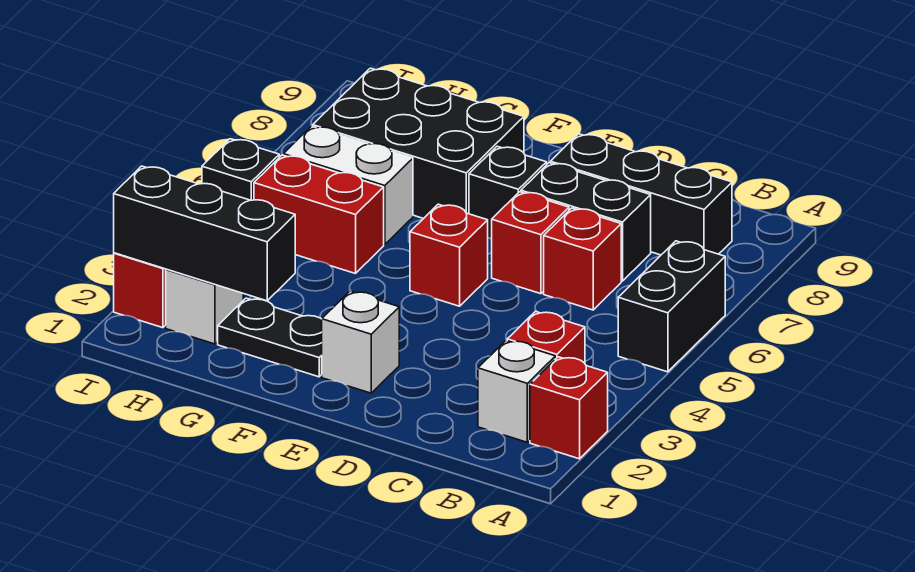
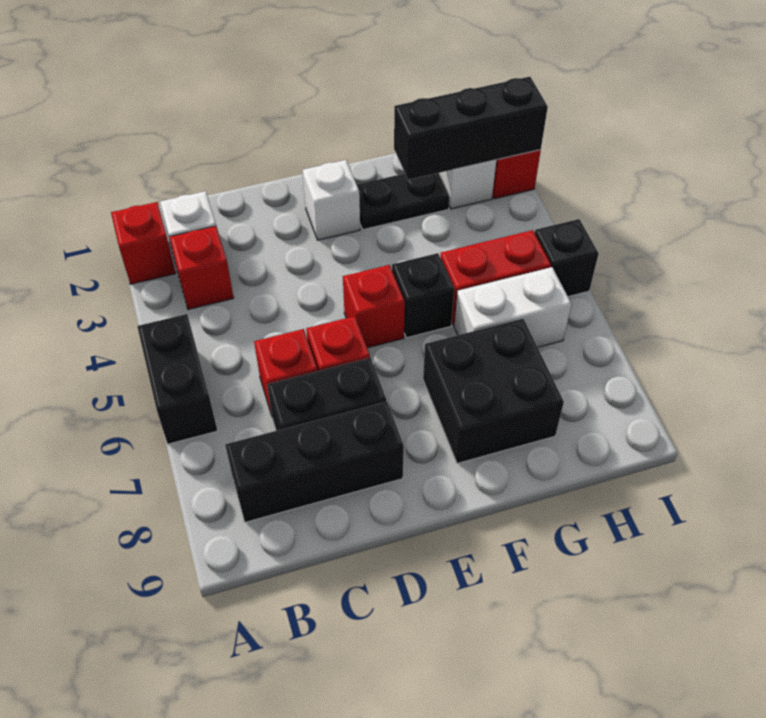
black brick E7 level 1 -> black brick F5 level 1
black brick F7:H8 level 1 -> black brick F7:G8 level 1

